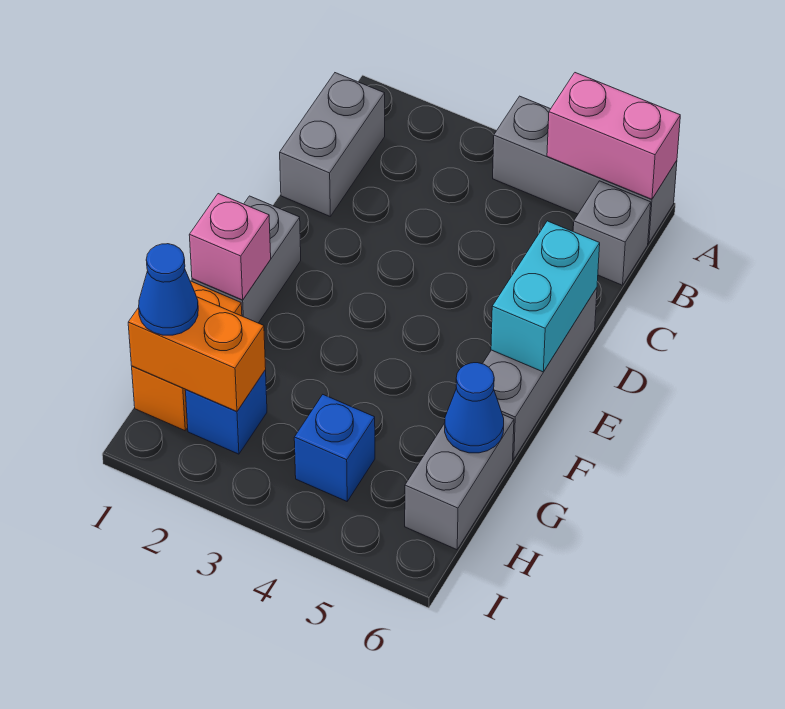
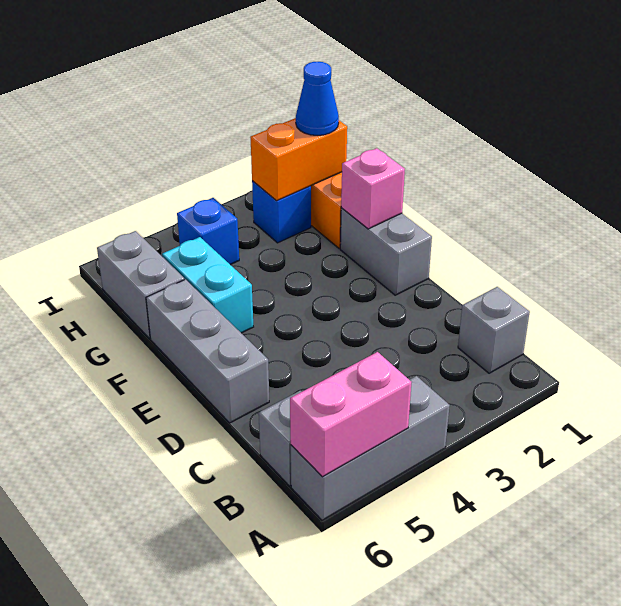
grey brick B1:C1 level 1 -> grey brick B1 level 1
cyan brick D6:E6 level 2 -> cyan brick F5:G5 level 1
blue cone G6 level 2 -> none

